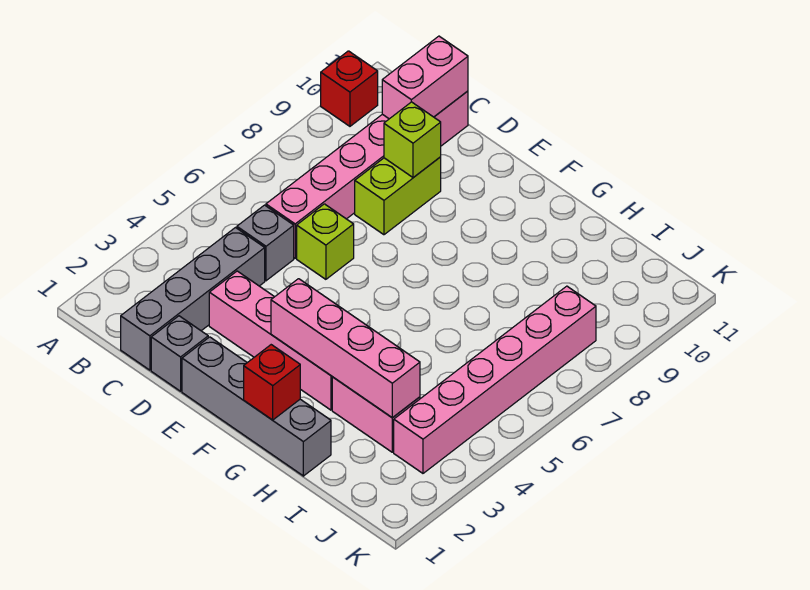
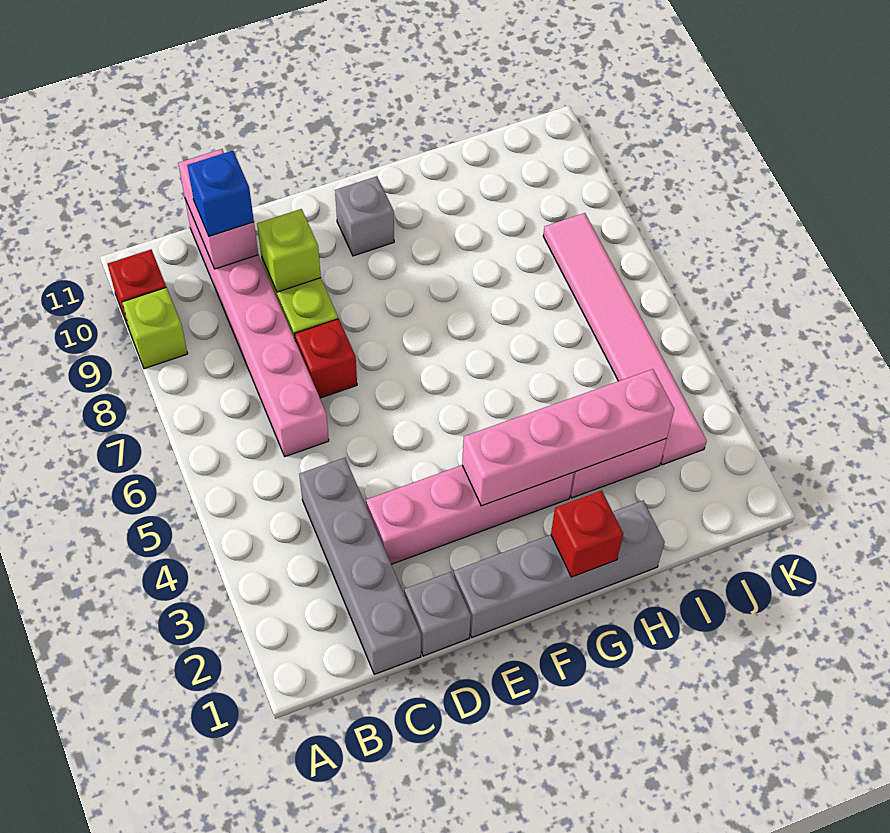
grey brick C5 level 1 -> grey brick F10 level 1
none -> blue brick C10 level 3
lime brick D6 level 1 -> lime brick A9 level 1
none -> red brick D7 level 1
pink brick J3:J8 level 1 -> pink tile J3:J8 level 1

